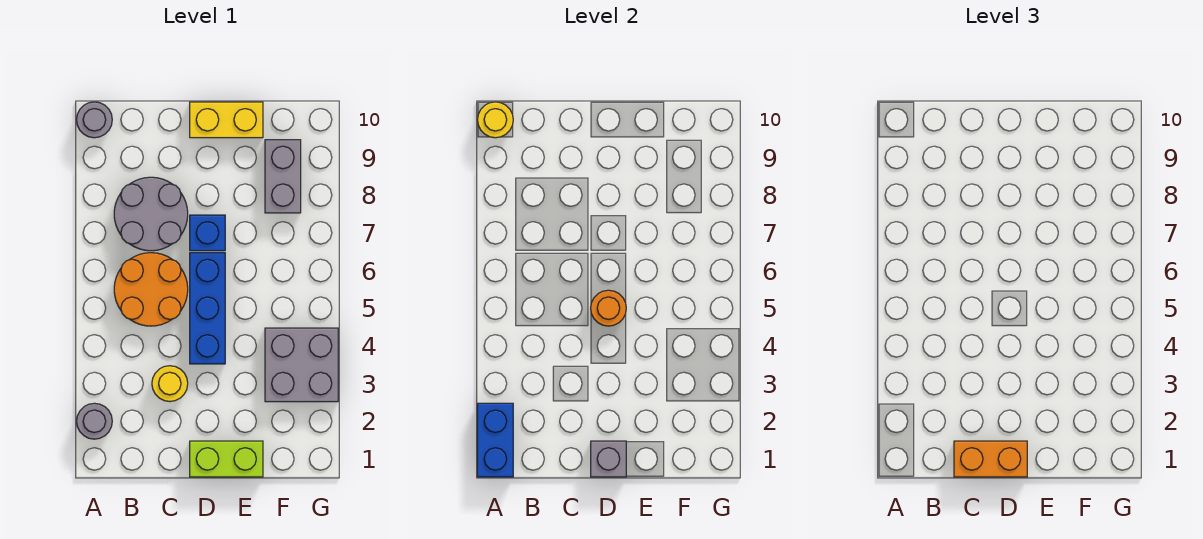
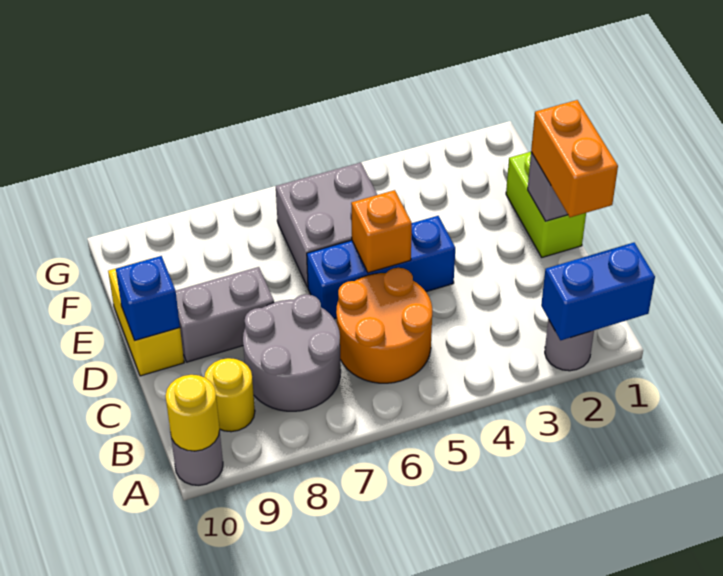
yellow round brick C3 level 1 -> yellow round brick B9 level 1
orange round brick D5 level 2 -> orange brick D5 level 2
blue brick D7 level 1 -> blue brick D10 level 2
grey brick F3:G4 level 1 -> grey brick E5:F6 level 1
grey brick F8:F9 level 1 -> grey brick D8:D9 level 1

